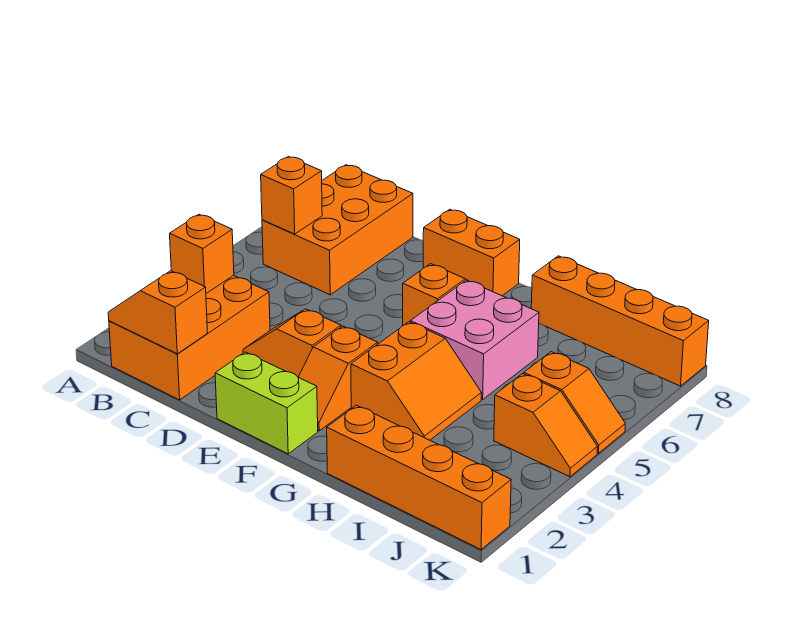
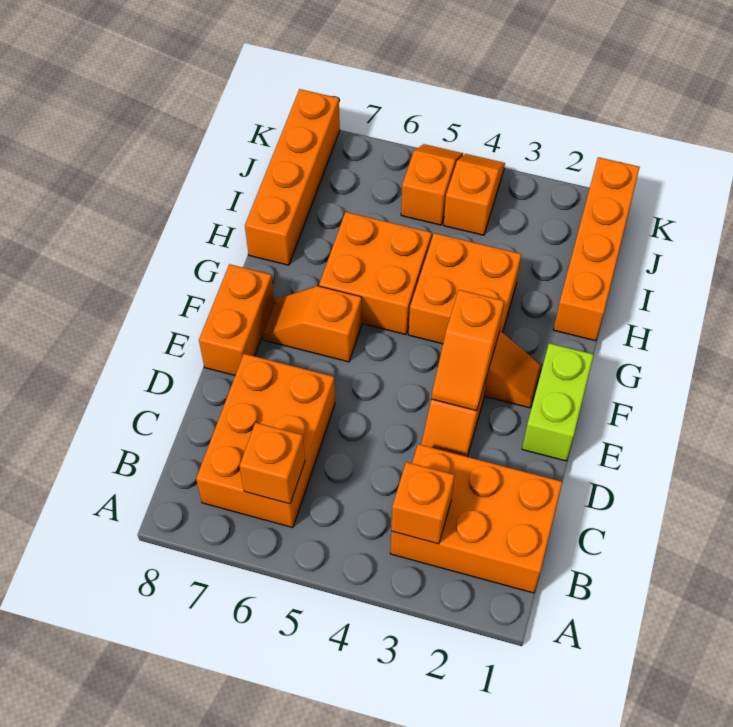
orange slope B1:C1 level 2 top C -> orange slope E3:F3 level 2 top F
orange brick B6:C8 level 1 -> orange brick B6:D7 level 1
orange slope G3:H4 level 1 top G -> orange brick G3:H4 level 1
pink brick G5:H6 level 1 -> orange brick G5:H6 level 1

